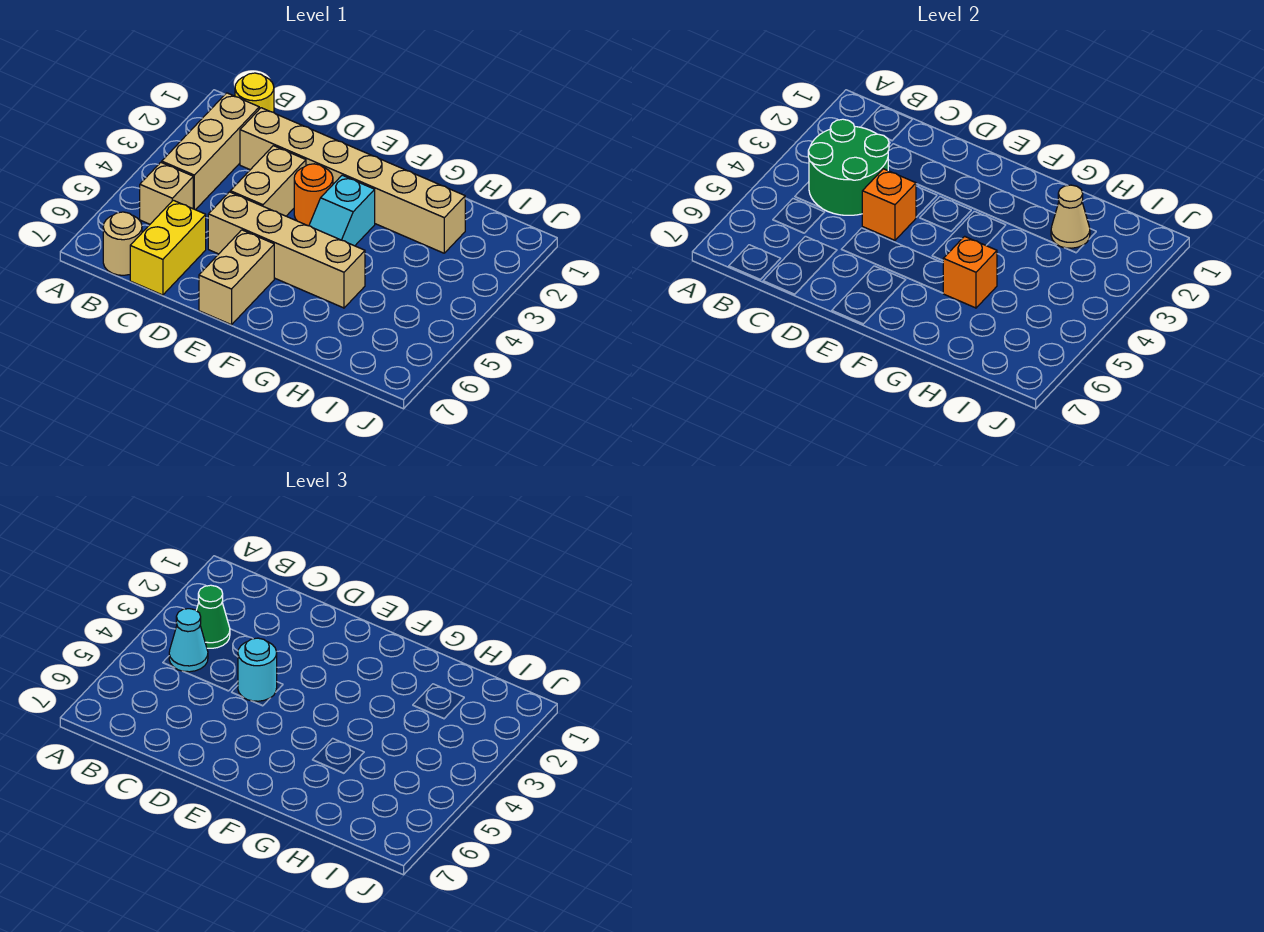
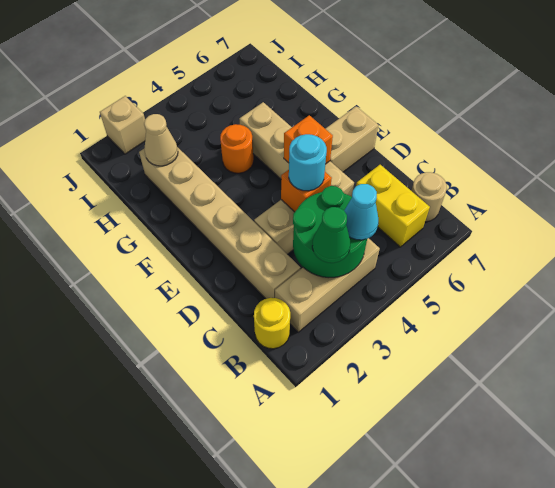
tan brick B5 level 1 -> tan brick J2 level 1
yellow brick C6:C7 level 1 -> yellow brick B6:C6 level 1
orange round brick E3 level 1 -> orange round brick G4 level 1
cyan slope F3:F4 level 1 top 3 -> none
orange brick G5 level 2 -> orange brick E5 level 2

